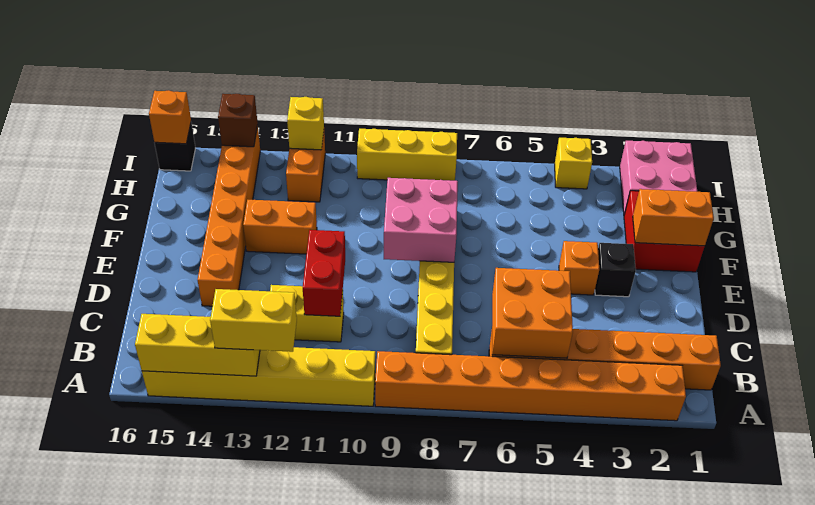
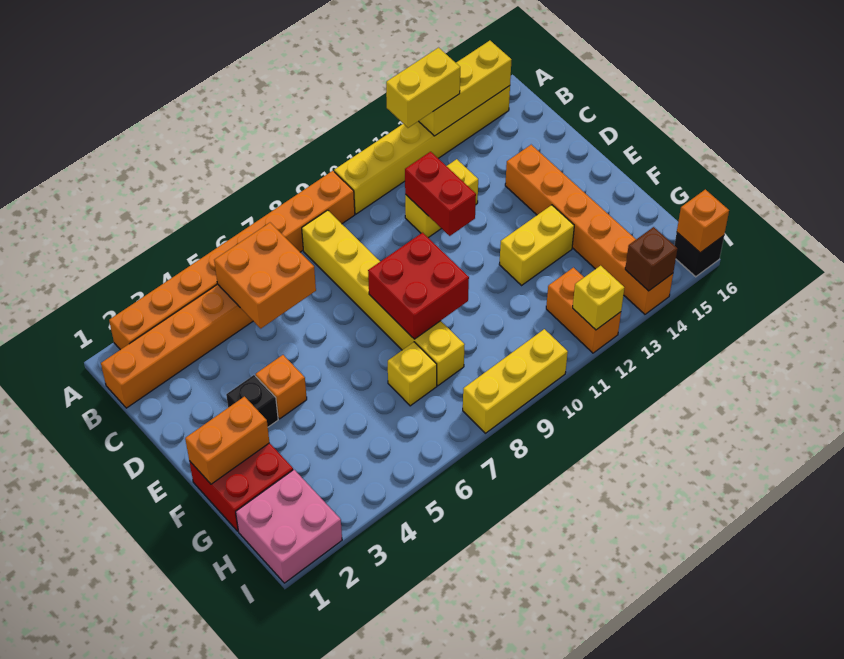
pink brick E8:F9 level 2 -> red brick E8:F9 level 2
orange brick F12:F13 level 1 -> yellow brick F12:F13 level 1
yellow brick I4 level 1 -> yellow brick G7 level 1

